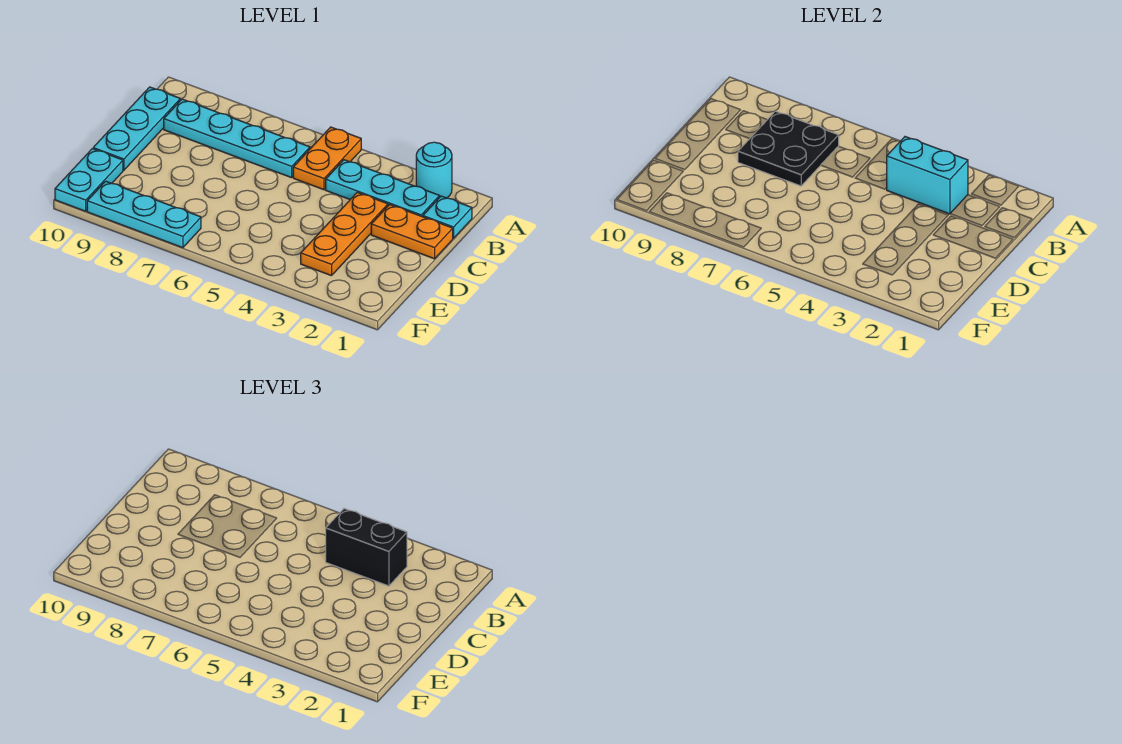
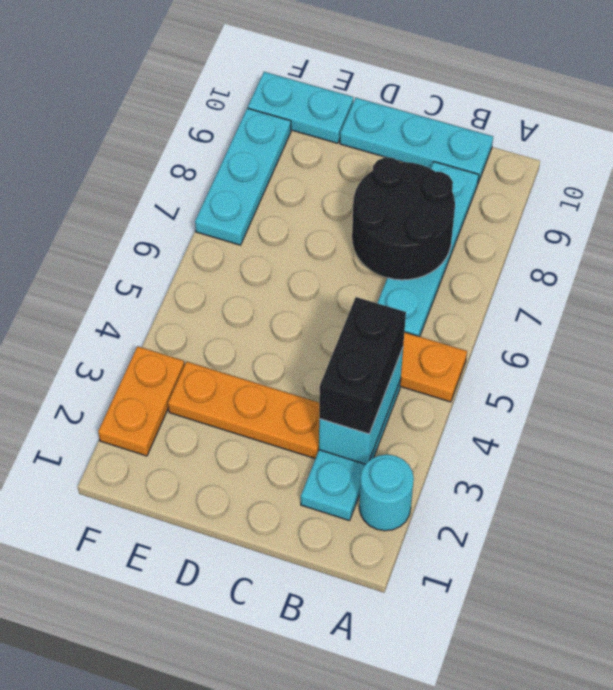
cyan plate B1 level 1 -> none
black plate B7:C8 level 2 -> black round brick B7:C8 level 2
orange plate C1:C2 level 1 -> orange plate F2:F3 level 1

